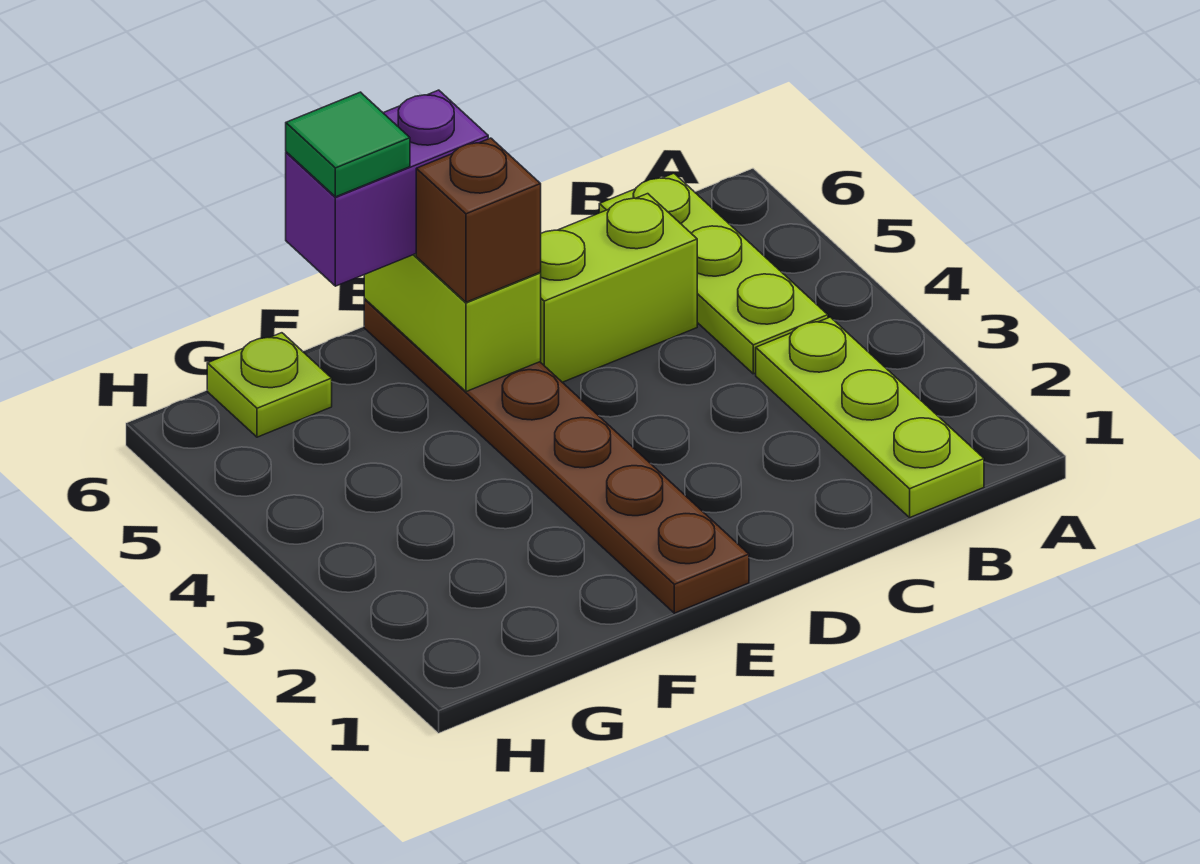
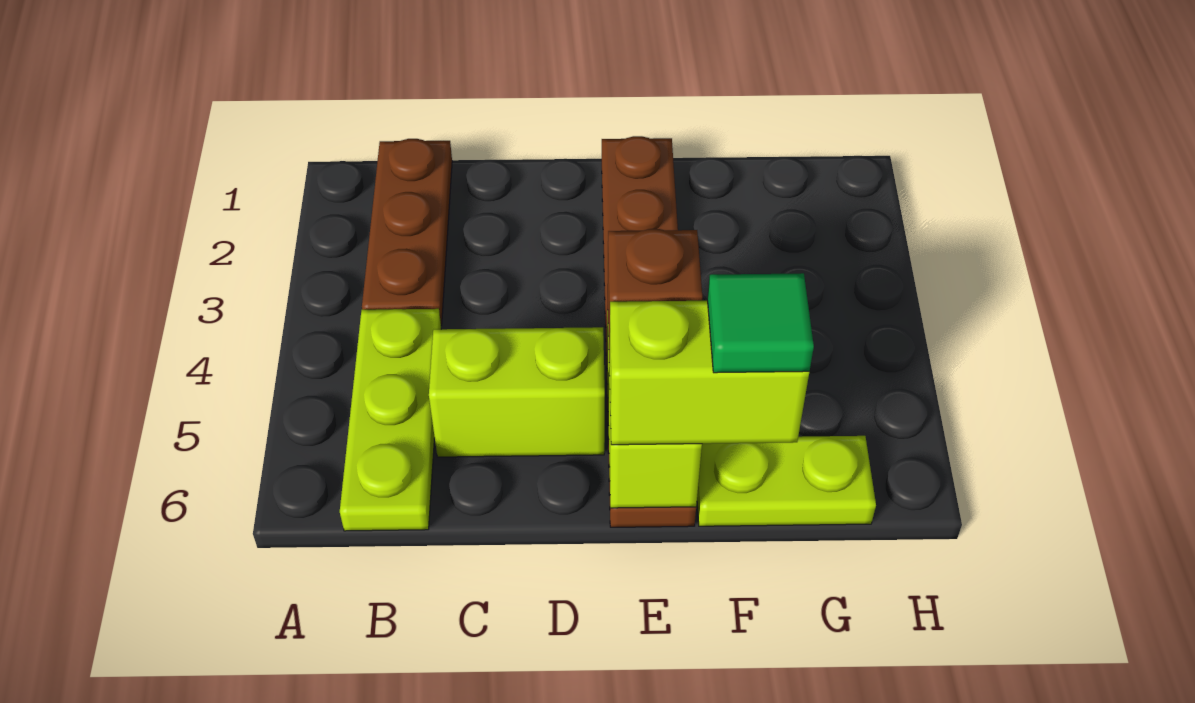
lime plate B1:B3 level 1 -> brown plate B1:B3 level 1
purple brick E6:F6 level 3 -> lime brick E6:F6 level 3
lime plate G6 level 1 -> lime plate F6:G6 level 1

